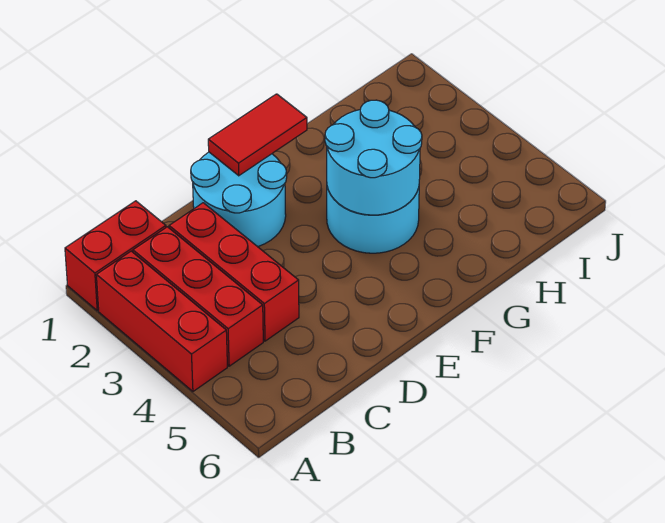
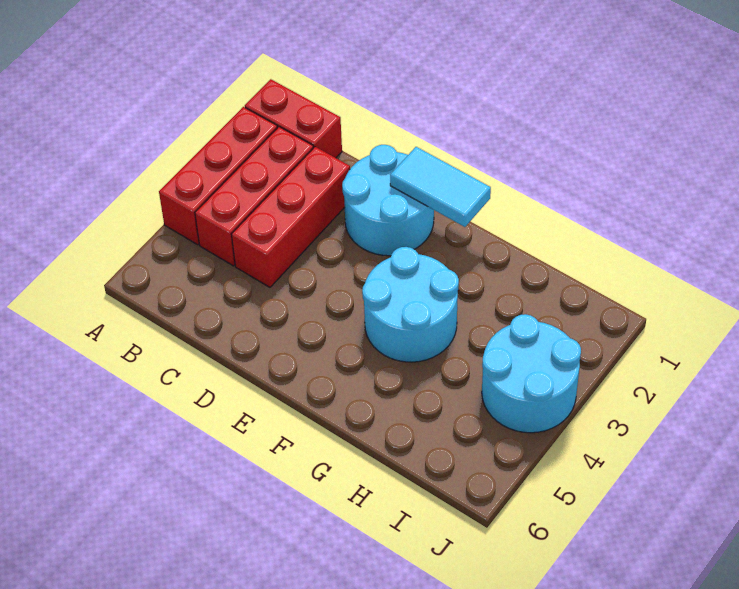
red tile E1:F1 level 2 -> cyan tile E1:F1 level 2
cyan round brick F3:G4 level 2 -> cyan round brick I3:J4 level 1

